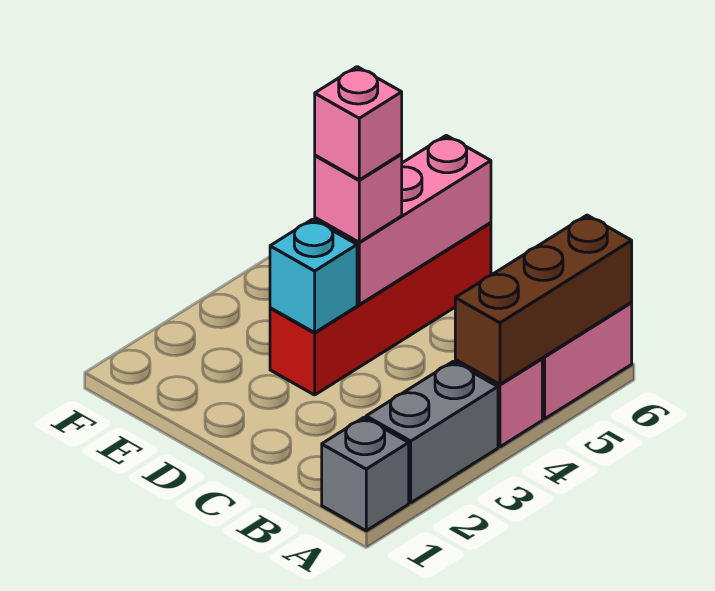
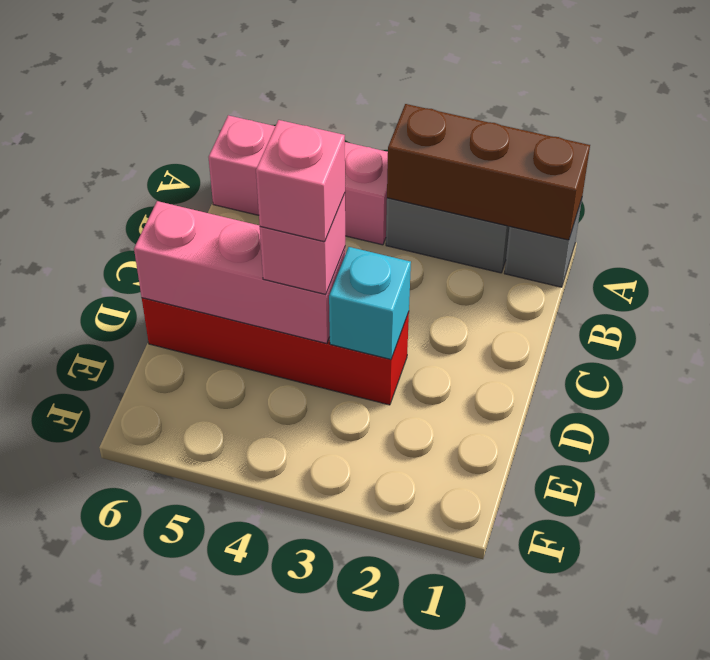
brown brick A4:A6 level 2 -> brown brick A1:A3 level 2

